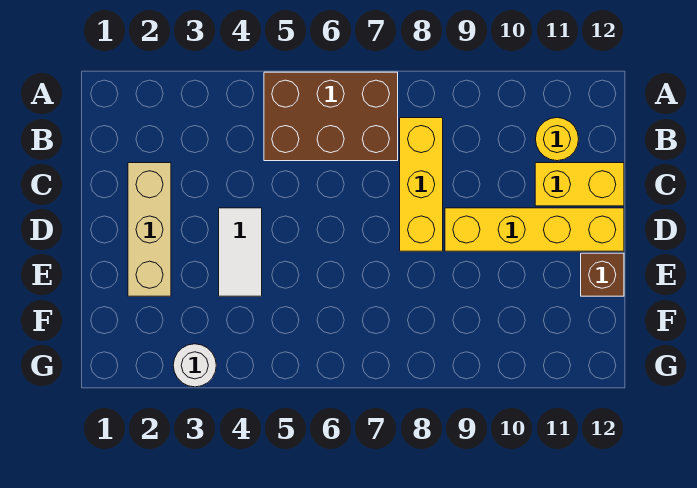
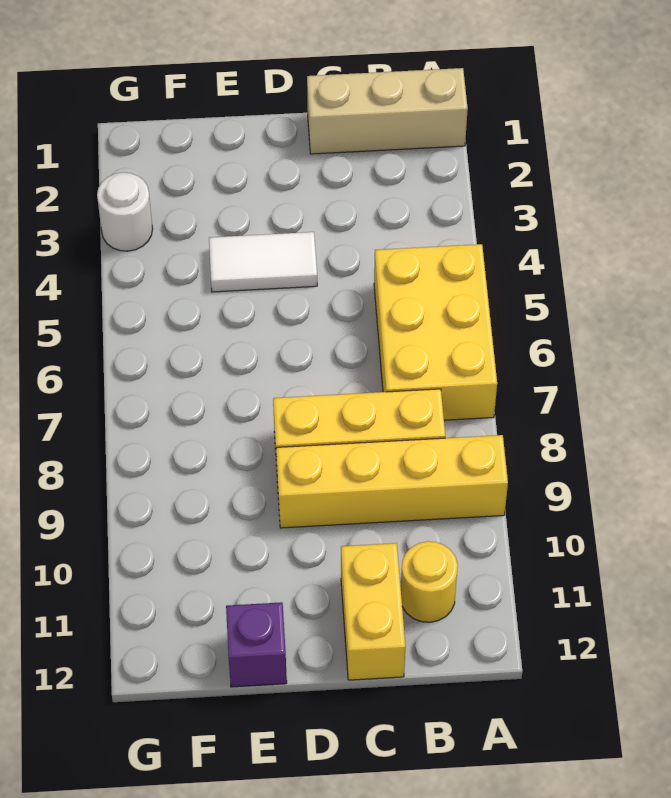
brown brick A5:B7 level 1 -> yellow brick A5:B7 level 1
tan brick C2:E2 level 1 -> tan brick A1:C1 level 1
yellow brick D9:D12 level 1 -> yellow brick A9:D9 level 1
brown brick E12 level 1 -> purple brick E12 level 1

